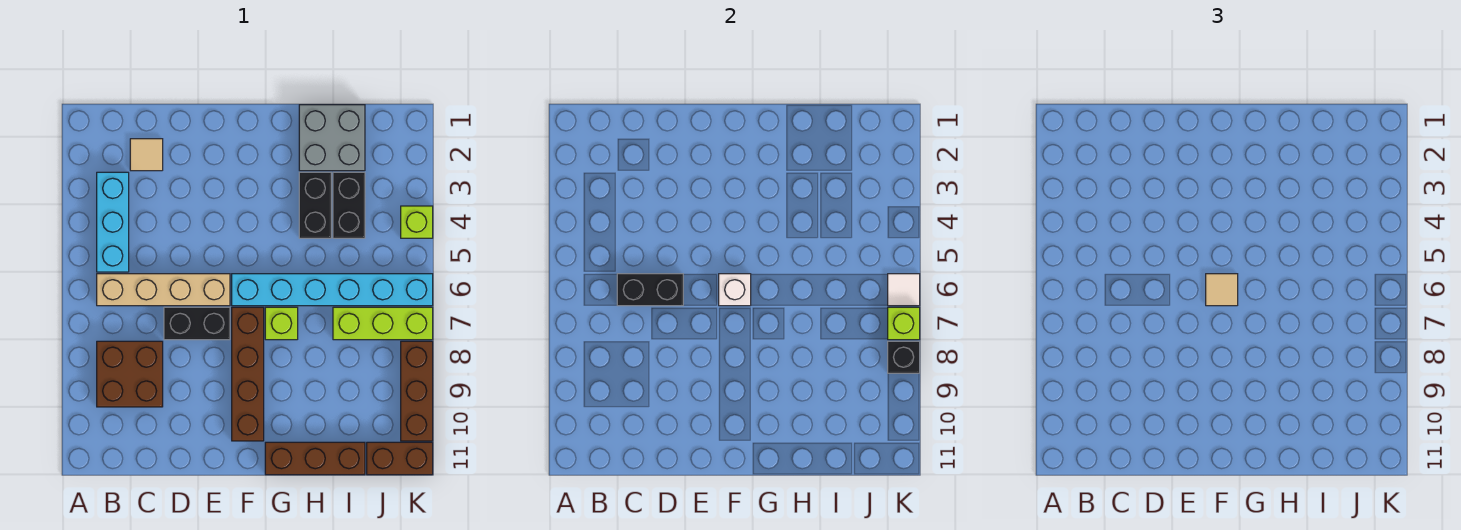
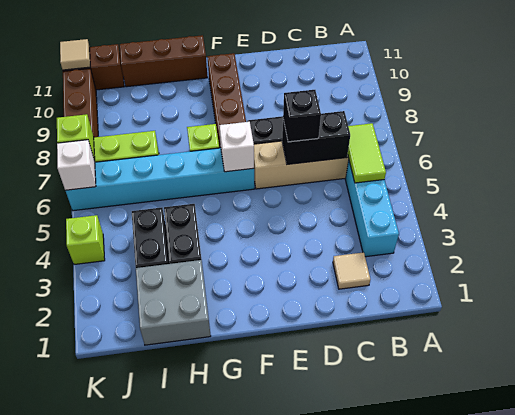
none -> lime tile B5:B6 level 2
brown brick B8:C9 level 1 -> none
tan tile F6 level 3 -> tan tile K11 level 2
white tile K6 level 2 -> white brick K6 level 2
black brick K8 level 2 -> black brick D6 level 3

